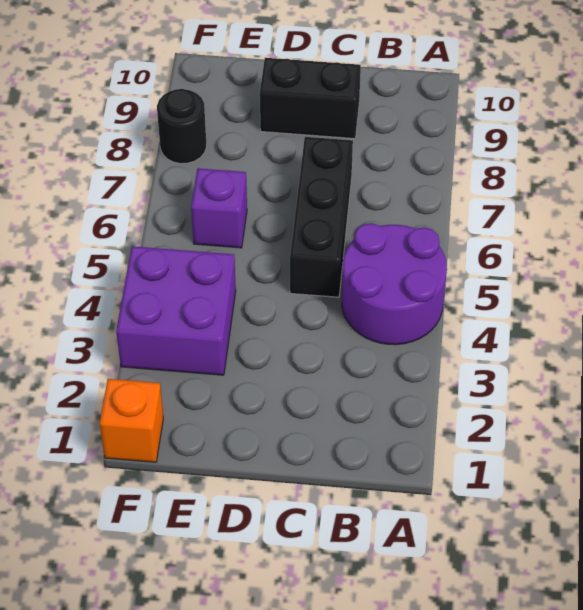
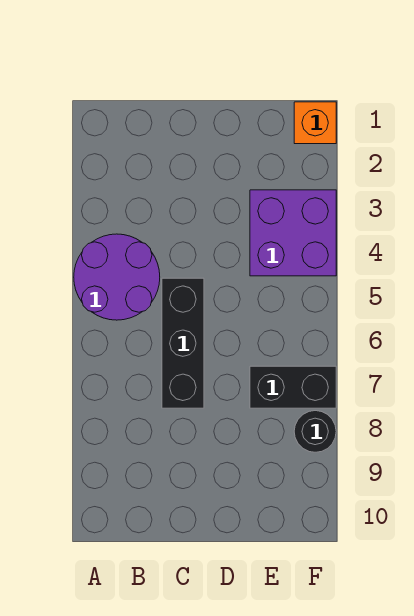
black brick C9:D9 level 1 -> black brick E7:F7 level 1
purple brick E6 level 1 -> none

